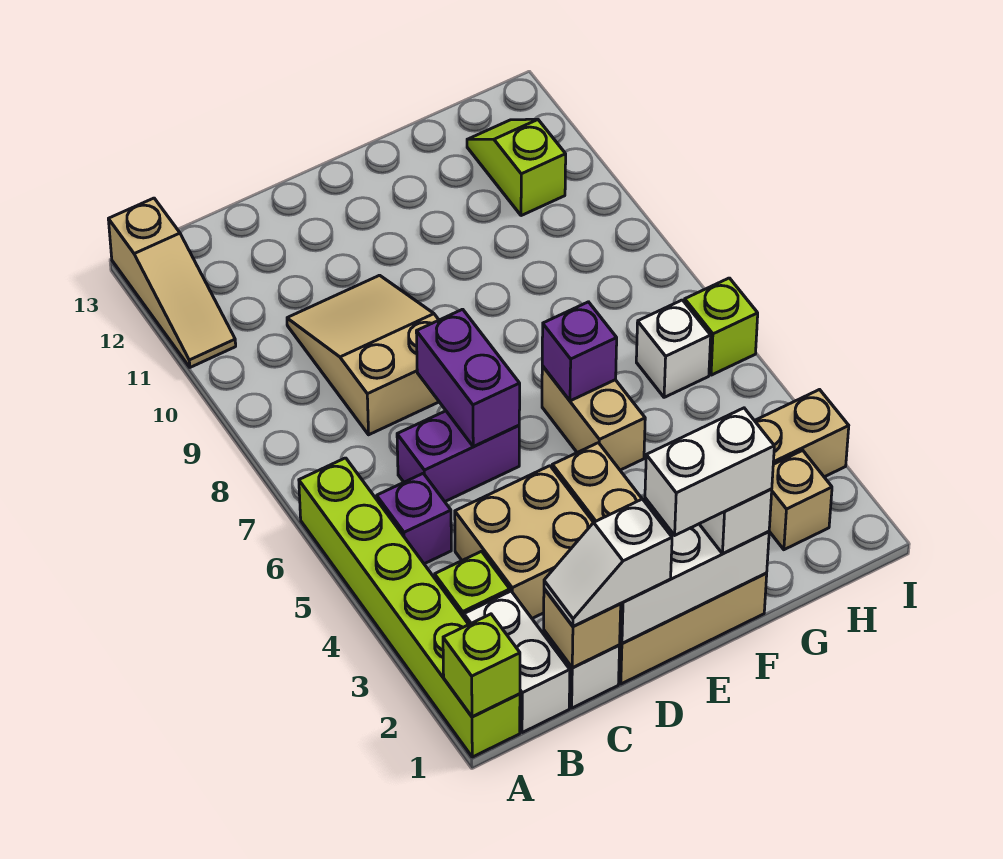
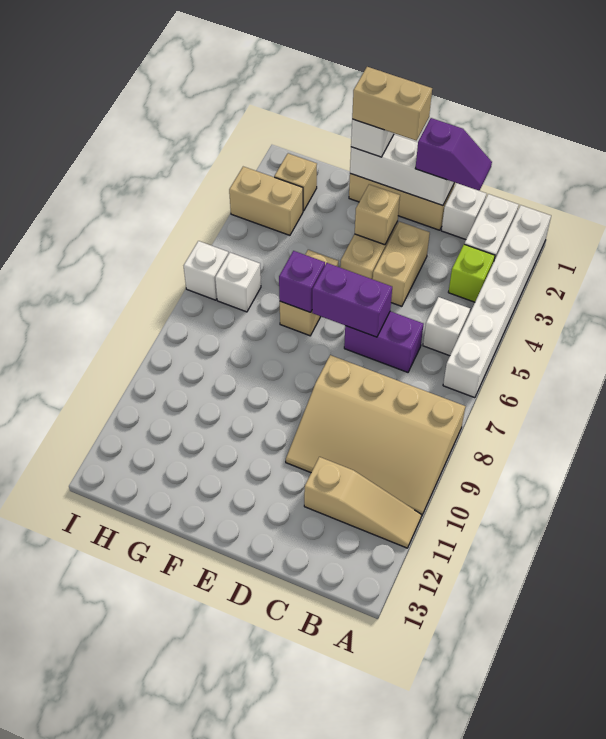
lime brick A1:A6 level 1 -> white brick A1:A6 level 1
lime brick A1 level 2 -> none
tan slope A11:A13 level 1 top 13 -> tan slope A11:C11 level 1 top C
purple brick B5 level 1 -> white brick B5 level 1
tan brick C1 level 2 -> tan brick E3 level 2
white slope C1:D1 level 3 top D -> purple slope C1:D1 level 3 top D
tan brick C3:D4 level 1 -> tan brick D3:D4 level 1
tan slope C8:D10 level 1 top 8 -> tan slope A8:D10 level 1 top 8
purple brick D6:D7 level 2 -> purple brick D6:E6 level 2
white brick E1:F1 level 4 -> tan brick E1:F1 level 4
lime slope H11:H12 level 1 top 11 -> none
lime brick I6 level 1 -> white brick I6 level 1

